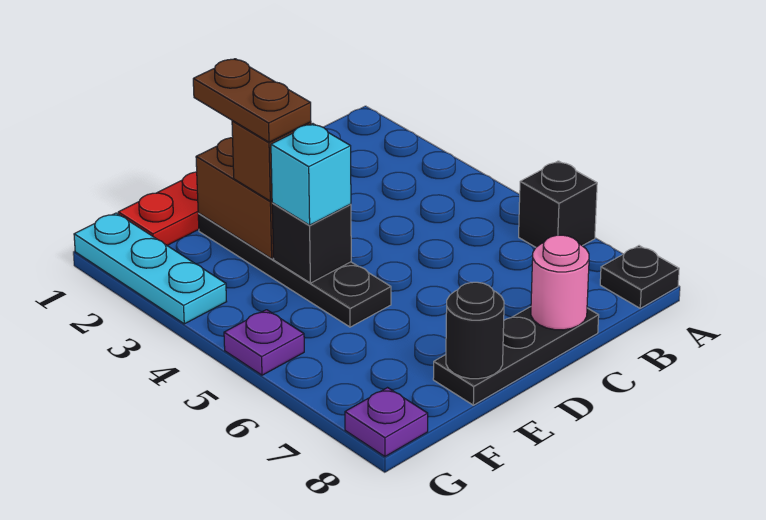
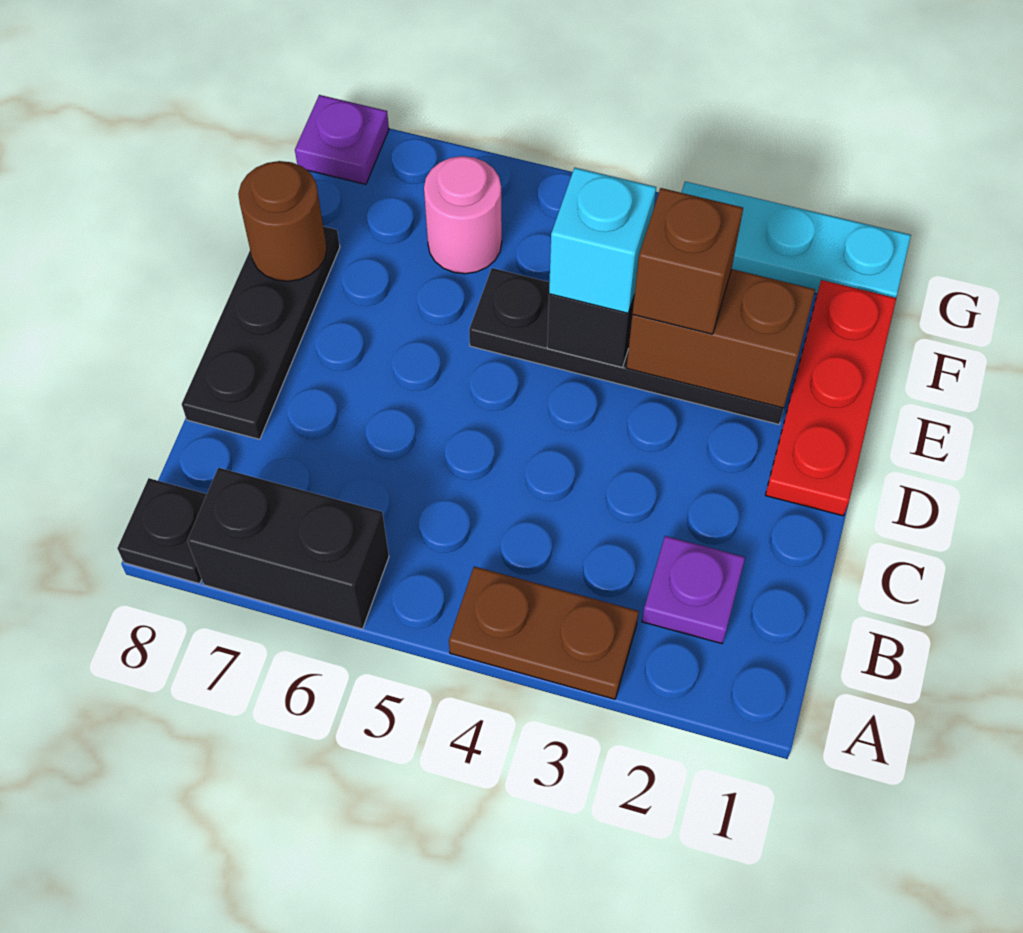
black brick A6 level 1 -> black brick A6:A7 level 1
pink round brick C8 level 2 -> pink round brick F6 level 1
brown plate E2:E3 level 4 -> brown plate A3:A4 level 1
black round brick E8 level 2 -> brown round brick E8 level 2
purple plate G5 level 1 -> purple plate B2 level 1

